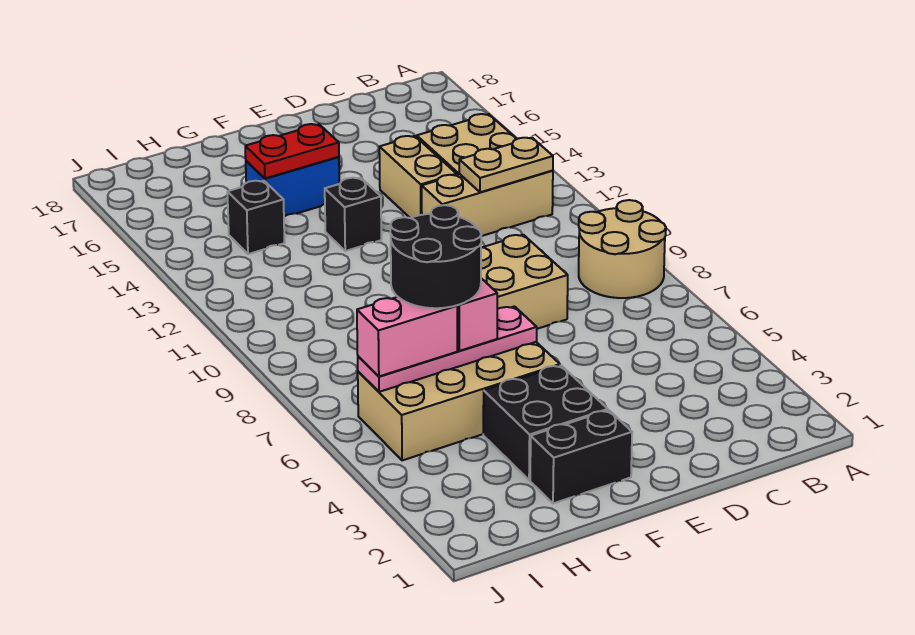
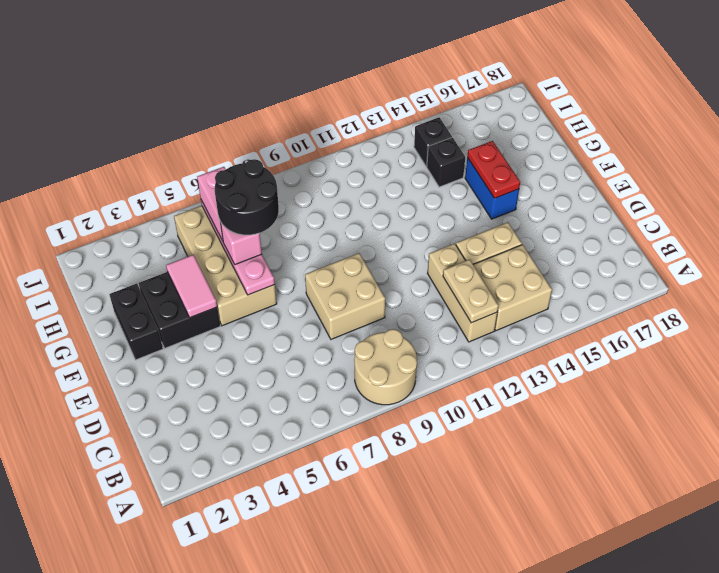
none -> pink tile F4:G4 level 2
black brick F13 level 1 -> black brick I14 level 1

